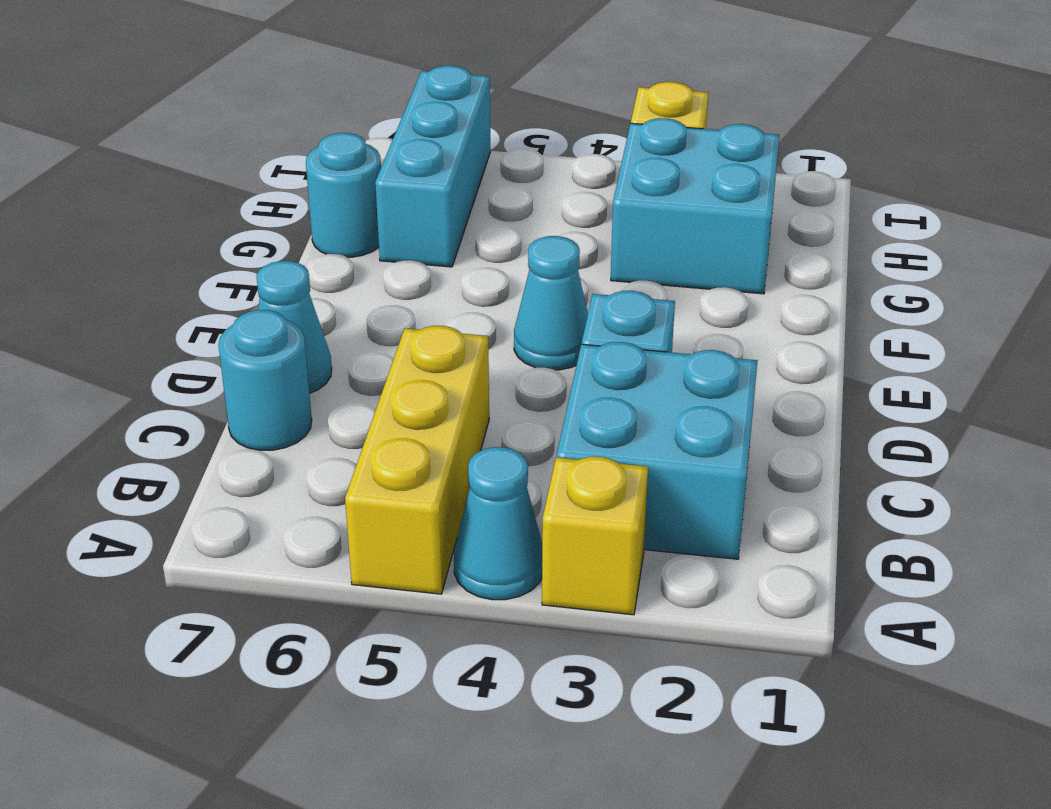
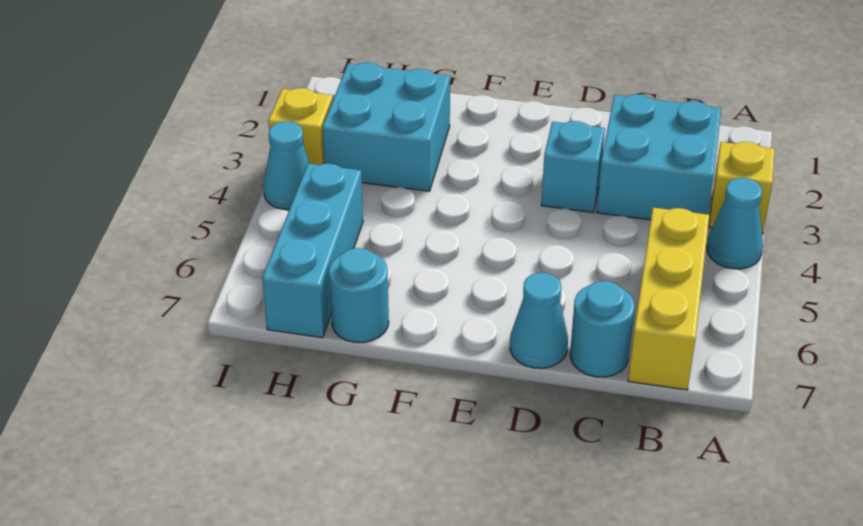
yellow brick A5:C5 level 1 -> yellow brick B5:B7 level 1
cyan cone E4 level 1 -> cyan cone I4 level 1
cyan brick G6:I6 level 1 -> cyan brick H5:H7 level 1

